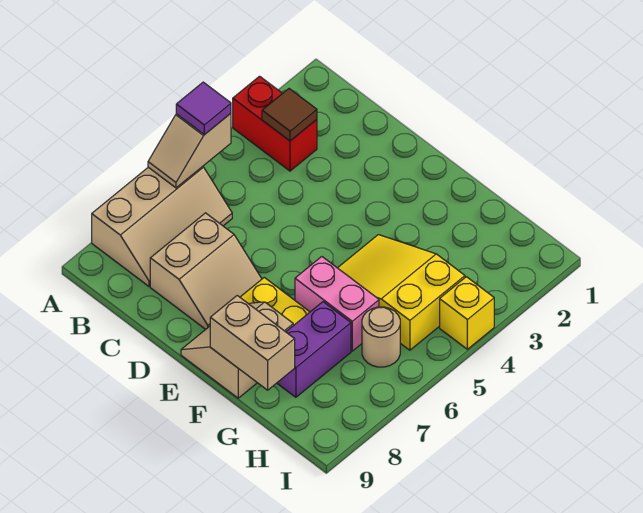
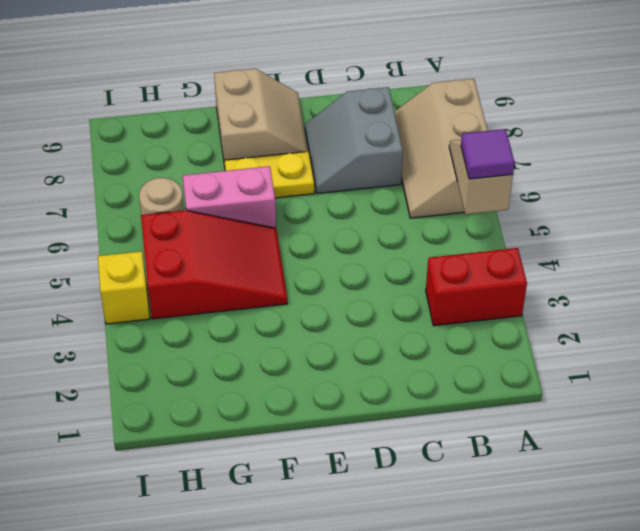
brown tile B3 level 2 -> none
tan slope C7:D8 level 1 top C -> grey slope C7:D8 level 1 top C
yellow slope F4:H5 level 1 top H -> red slope F4:H5 level 1 top H
tan brick F9:G9 level 2 -> none
purple brick G7:G8 level 1 -> none

